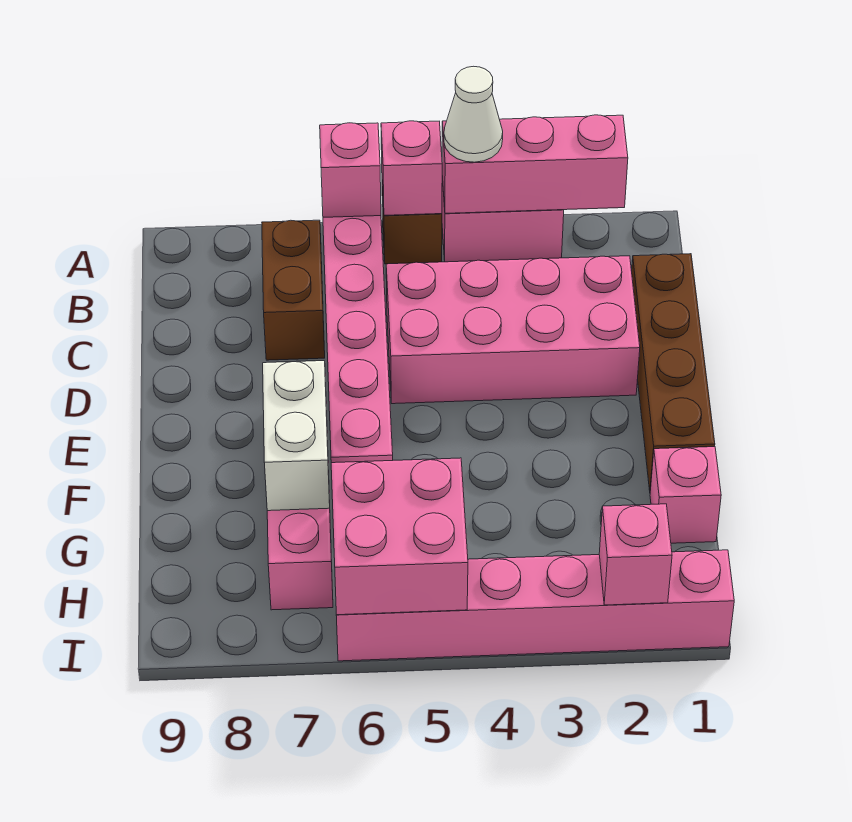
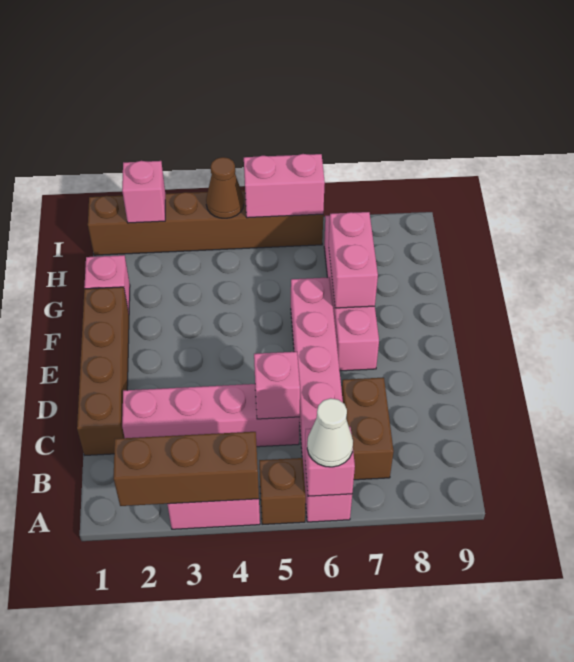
pink brick A2:A4 level 2 -> brown brick A2:A4 level 2
white cone A4 level 3 -> white cone A6 level 3
pink brick A5 level 2 -> pink brick C5 level 2
pink brick C2:D5 level 1 -> pink brick C2:C5 level 1
white brick F7:G7 level 2 -> pink brick F7:G7 level 2
pink brick H5:I6 level 2 -> pink brick I5:I6 level 2
pink brick I1:I6 level 1 -> brown brick I1:I6 level 1
none -> brown cone I4 level 2

